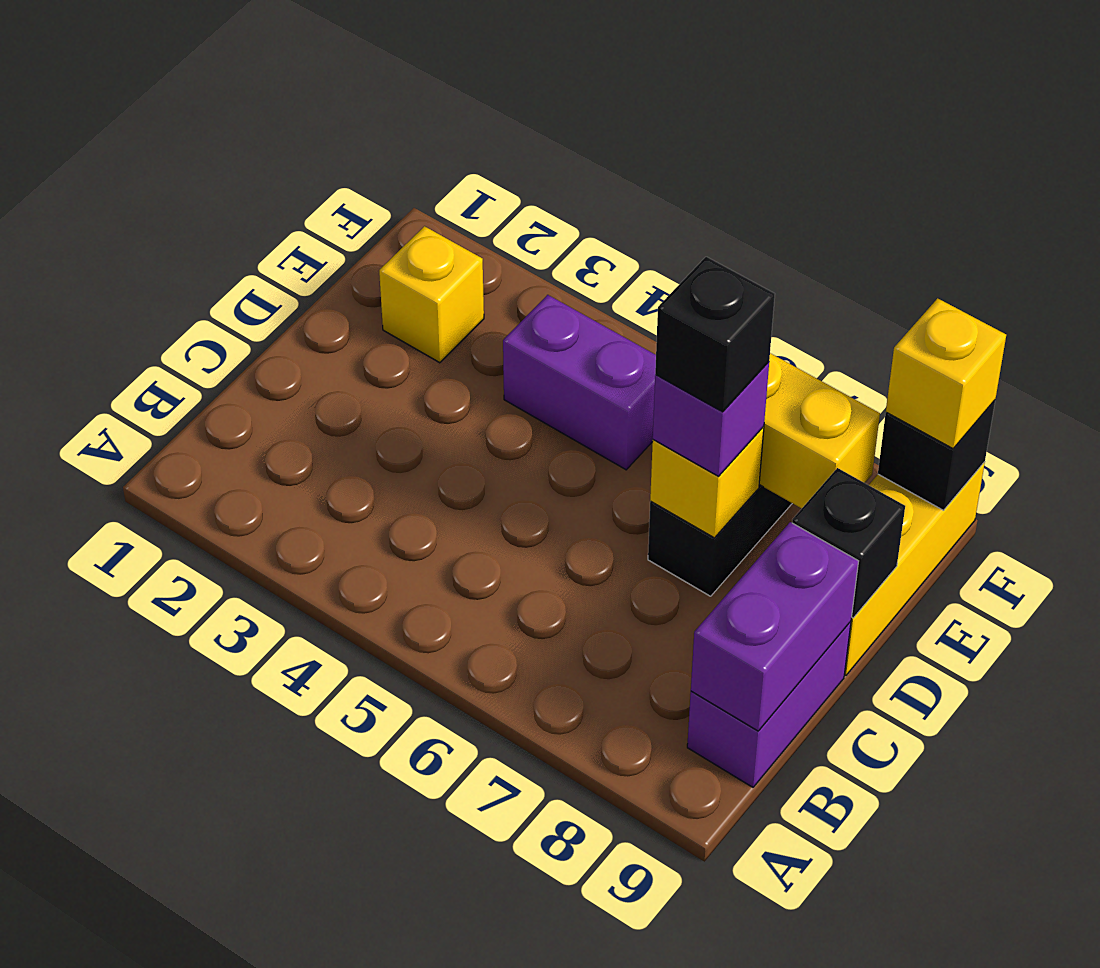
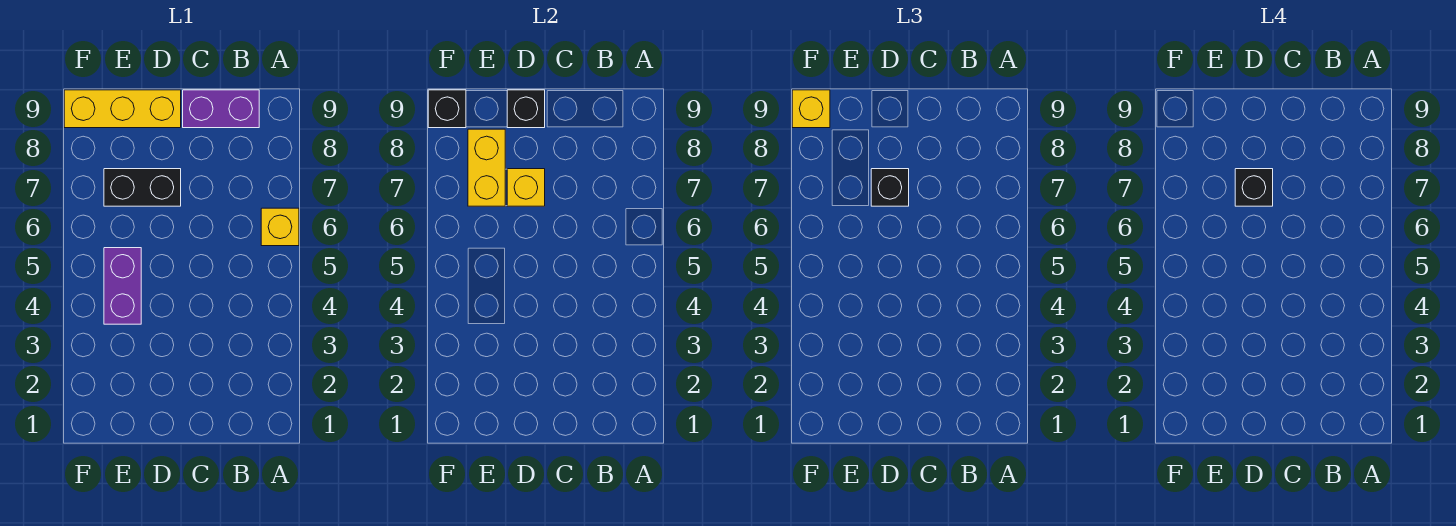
purple brick B9:C9 level 2 -> none
purple brick D7 level 3 -> black brick D7 level 3
yellow brick E2 level 1 -> yellow brick A6 level 1

